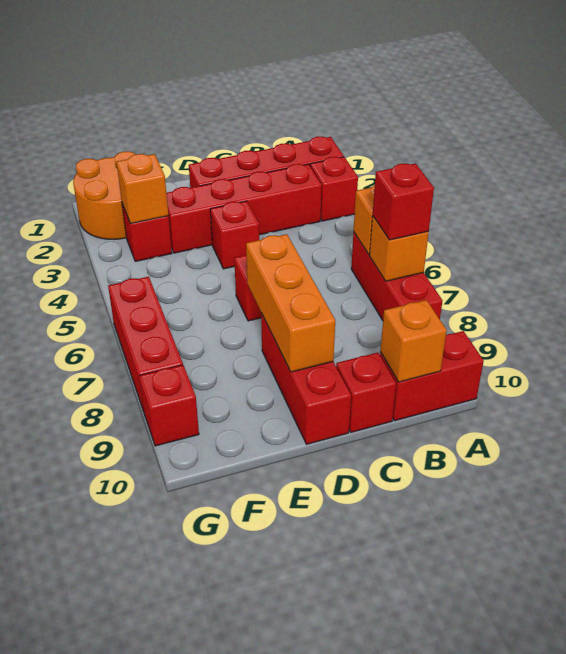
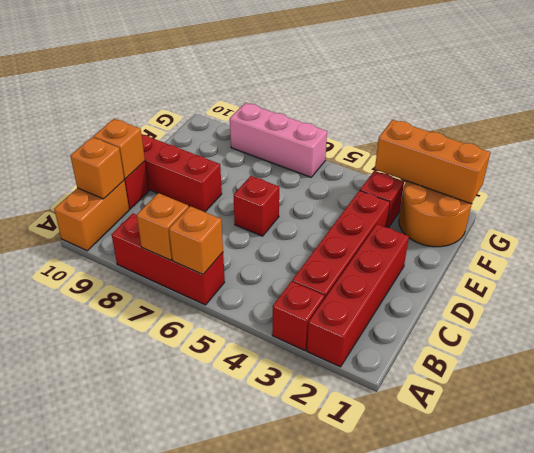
red brick A7 level 3 -> none
red brick A10:B10 level 1 -> orange brick A10:B10 level 1
red brick D4 level 1 -> none
orange brick D7:D9 level 2 -> orange brick G1:G3 level 2
orange brick F3 level 2 -> orange brick C10 level 2
red brick G6:G8 level 1 -> pink brick G6:G8 level 1
red brick G9 level 1 -> none

